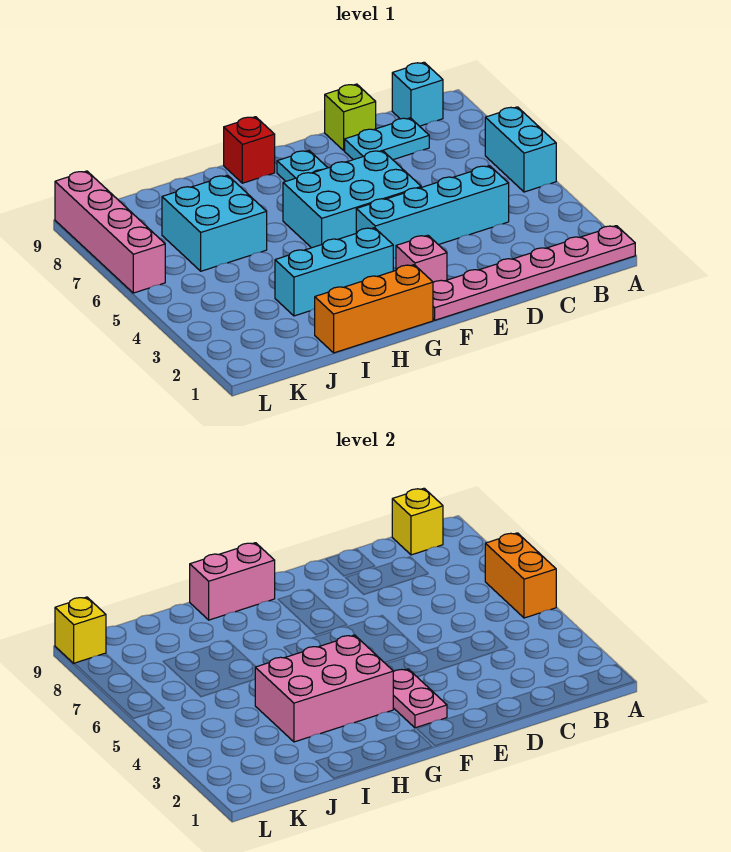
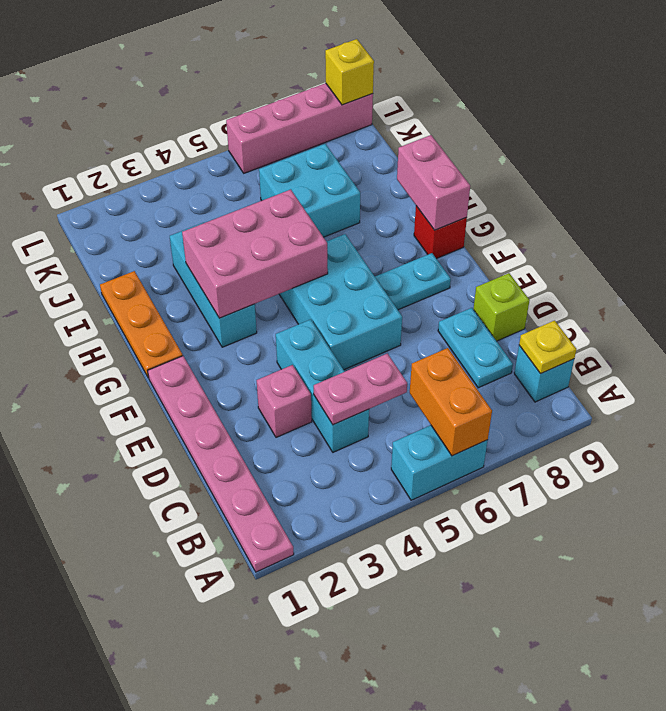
orange brick A5:A6 level 2 -> orange brick A6:B6 level 2
yellow brick B9 level 2 -> yellow plate B9 level 2
cyan brick C4:F4 level 1 -> cyan brick C4:E4 level 1
pink brick F2 level 1 -> pink brick D3 level 1
pink plate F2:F3 level 2 -> pink plate C4:C5 level 2
orange brick G1:I1 level 1 -> orange plate G1:I1 level 1
pink brick G3:I4 level 2 -> pink brick G3:H5 level 2

